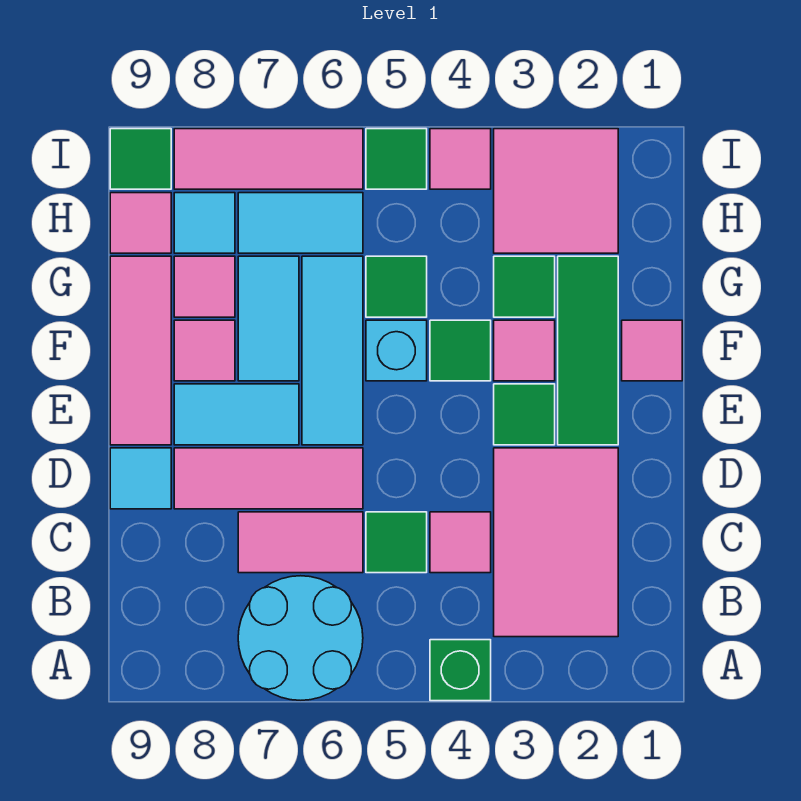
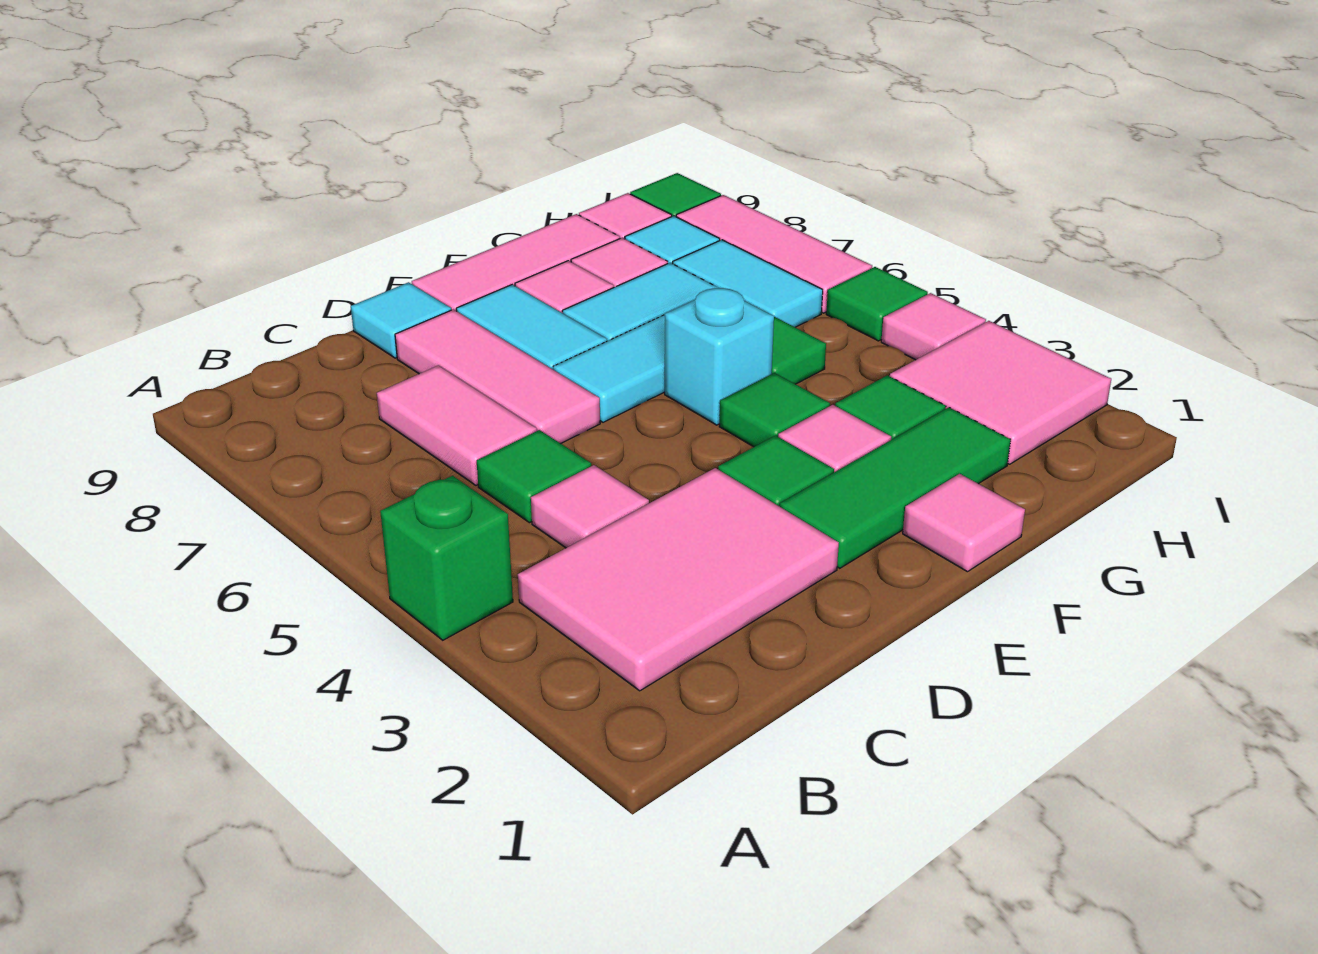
cyan round brick A6:B7 level 1 -> none

